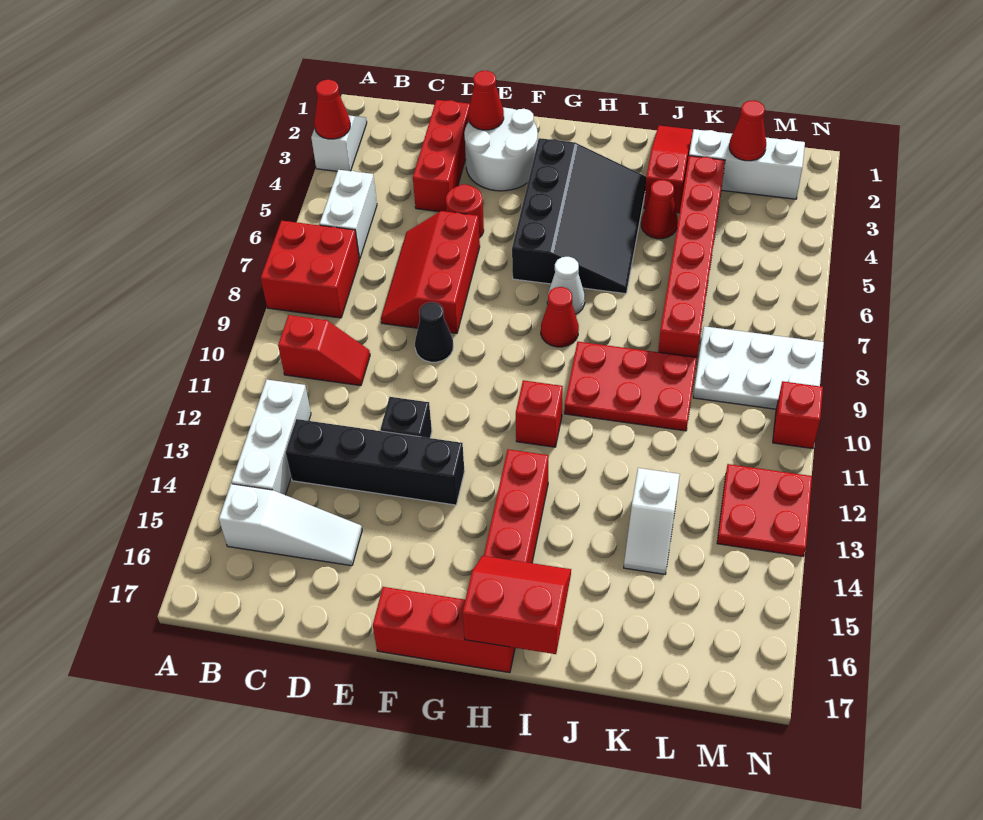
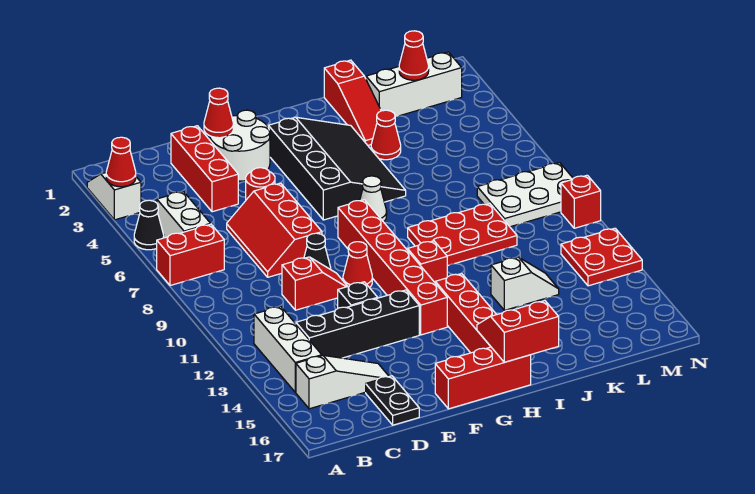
none -> black cone A5 level 1
red brick A7:B8 level 1 -> red brick A7:B7 level 1
red slope B10:C10 level 1 top B -> red slope D10:E10 level 1 top D
none -> black plate D16:D17 level 1
red cone H8 level 1 -> red cone F10 level 1
red slope J1:J3 level 1 top 3 -> red slope J1:J3 level 1 top 1
red brick K3:K8 level 1 -> red brick G8:G13 level 1
white slope K13:K14 level 1 top 13 -> white slope J13:K13 level 1 top J

